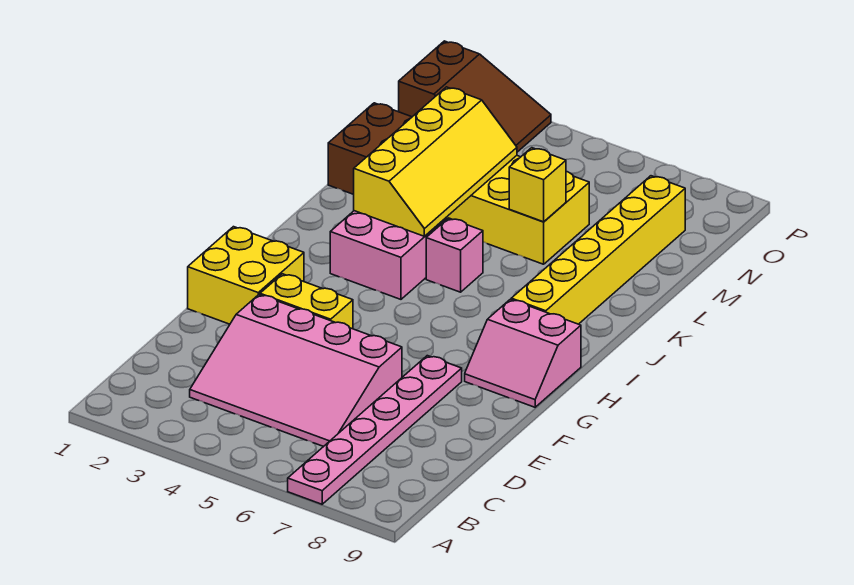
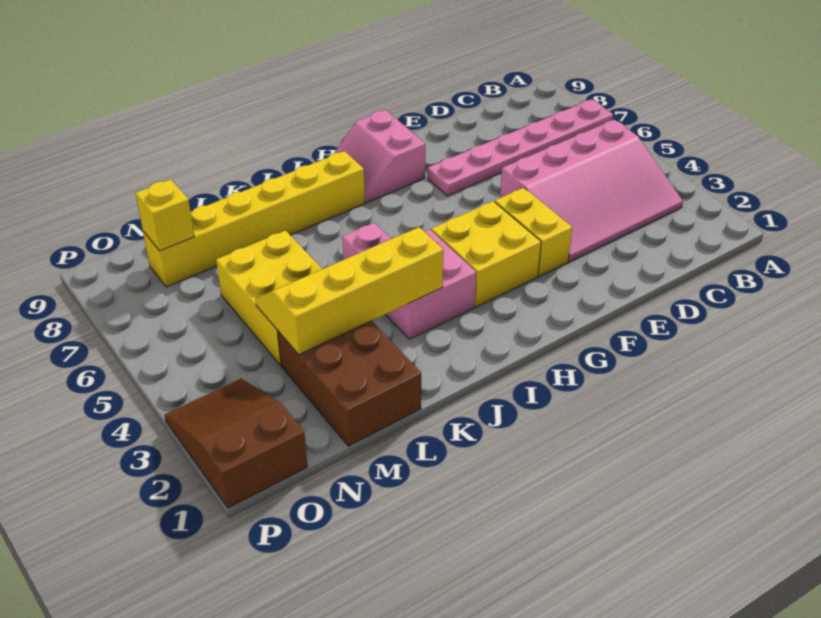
pink slope C3:E6 level 1 top E -> pink slope B3:E5 level 1 top 5
yellow brick F1:G2 level 1 -> yellow brick G3:H4 level 1
pink slope G8:H9 level 1 top H -> pink slope G8:H9 level 1 top G
yellow brick L6 level 2 -> yellow brick N8 level 2

